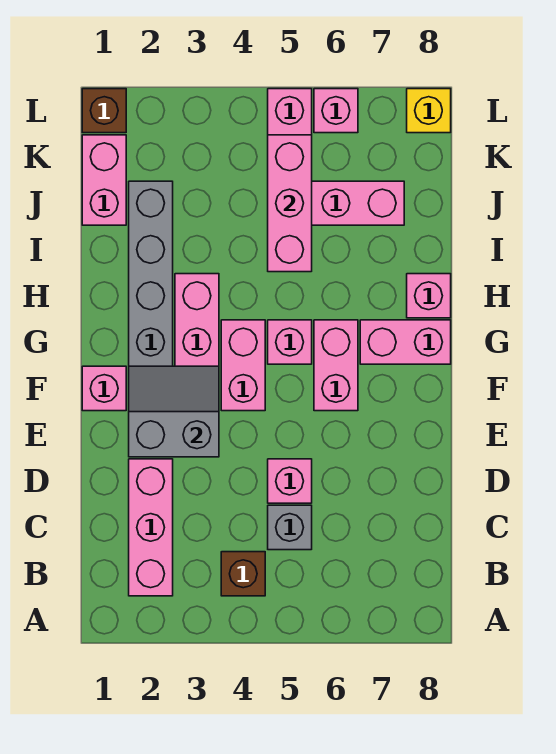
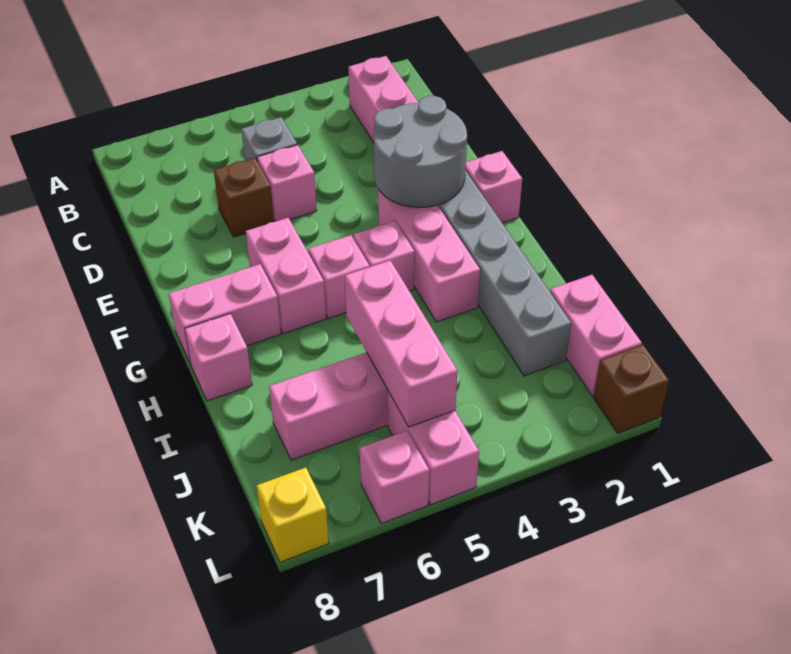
brown brick B4 level 1 -> brown brick D6 level 1
grey slope E2:F3 level 2 top E -> grey round brick E2:F3 level 2
pink brick F4:G4 level 1 -> pink brick G4 level 1

